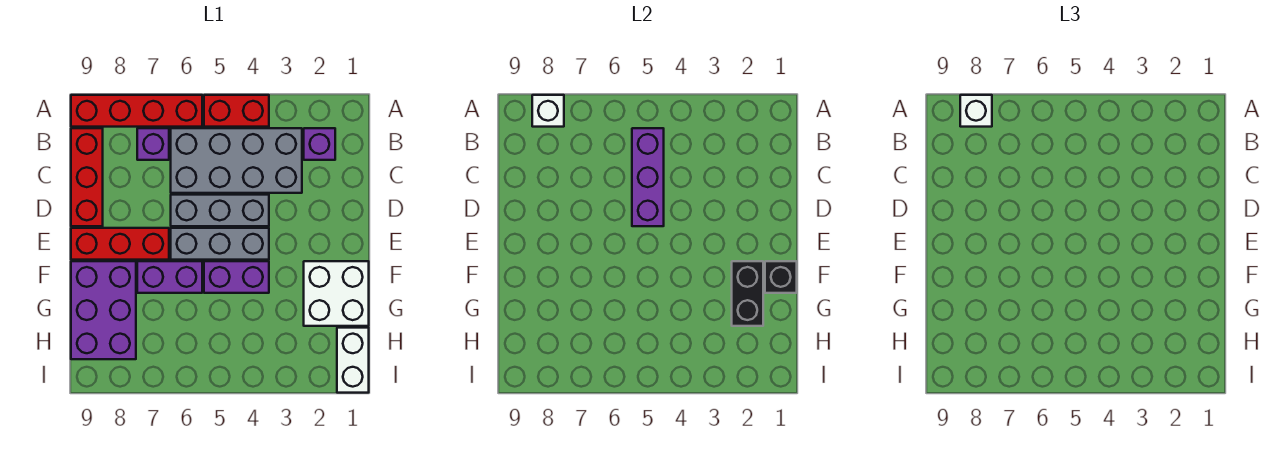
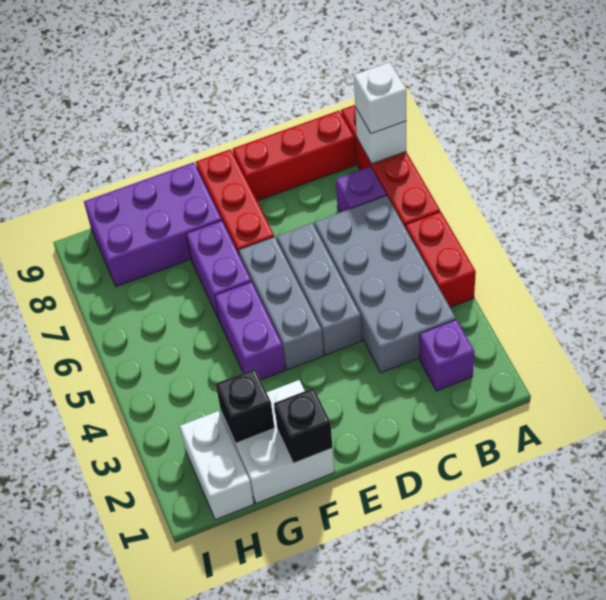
purple brick B5:D5 level 2 -> none
black brick F2:G2 level 2 -> black brick G2 level 2
white brick H1:I1 level 1 -> white brick H1:H2 level 1

